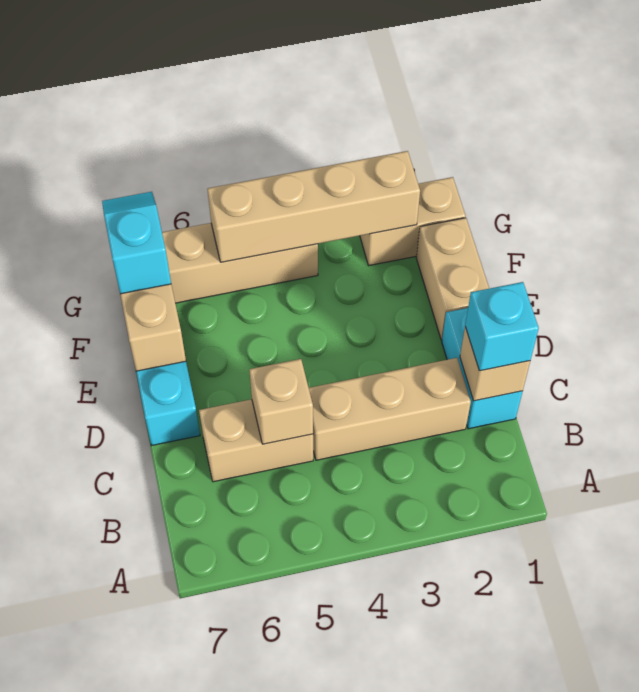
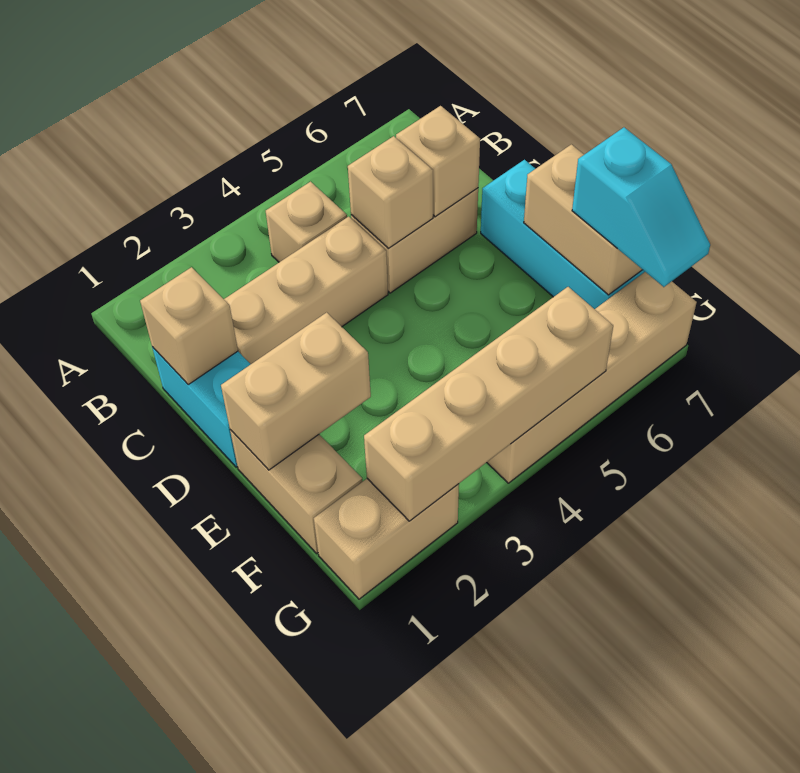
none -> tan brick B4 level 1
cyan brick C1 level 3 -> none
none -> tan brick C6 level 2
none -> tan brick E1:E2 level 2

